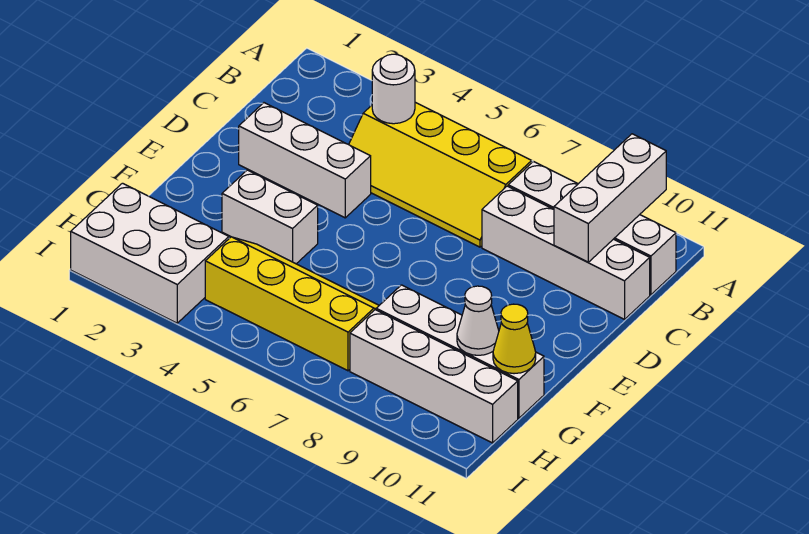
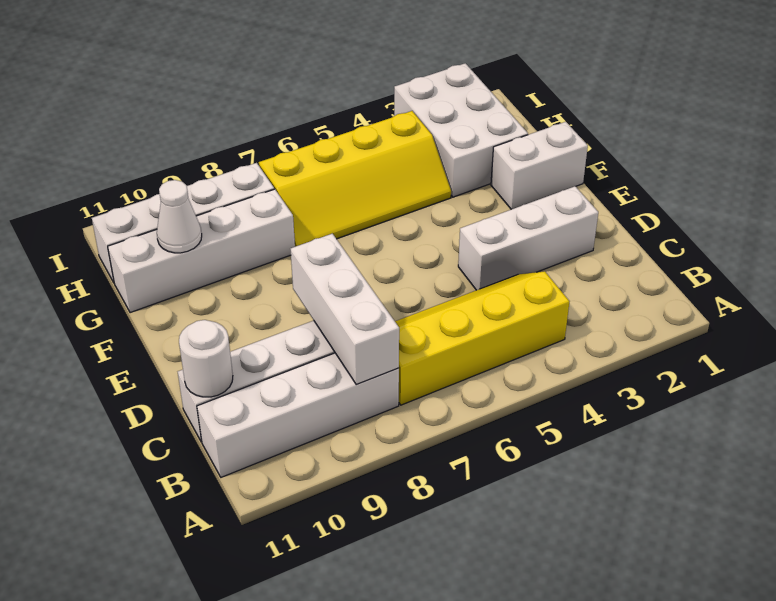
white brick A10:C10 level 2 -> white brick B8:D8 level 2
white round brick B4 level 2 -> white round brick C11 level 2
white brick F3:F4 level 1 -> white brick F1:F2 level 1
yellow cone G11 level 2 -> none
white brick H1:I3 level 1 -> white brick G2:I3 level 1

